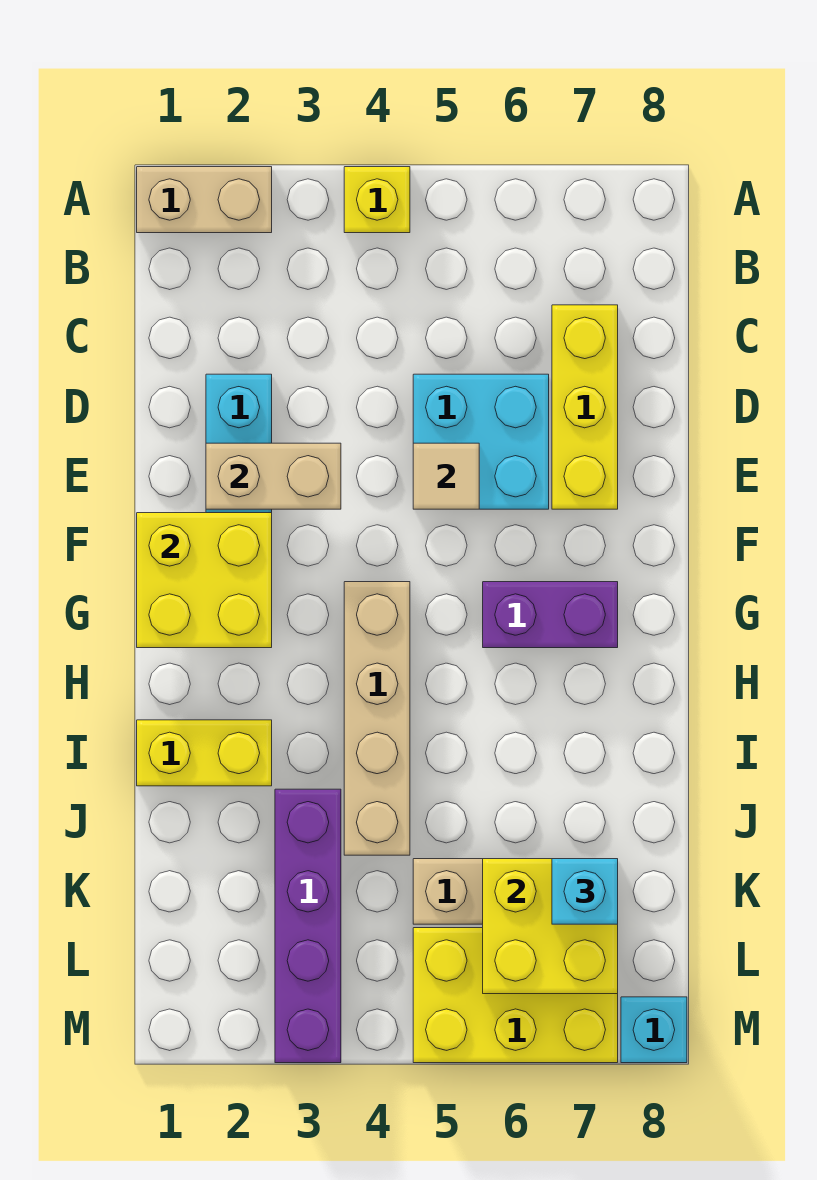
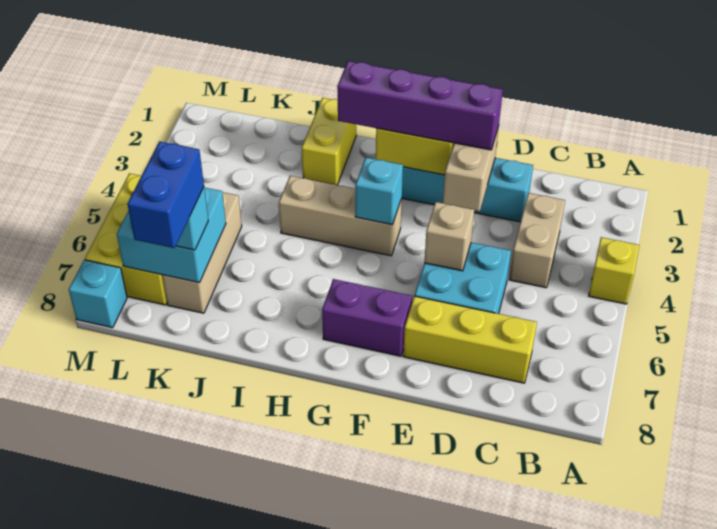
tan brick A1:A2 level 1 -> tan brick C3:C4 level 1
tan tile E5 level 2 -> tan brick E5 level 2
tan brick G4:J4 level 1 -> tan brick G4:I4 level 1
none -> cyan brick G4 level 2
purple brick G6:G7 level 1 -> purple brick F7:G7 level 1
purple brick J3:M3 level 1 -> purple brick E2:H2 level 3
yellow brick K6:L7 level 2 -> cyan brick K6:L7 level 2
none -> blue brick K7:K8 level 4

